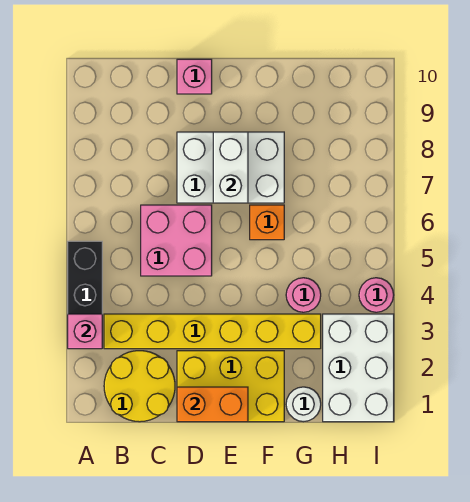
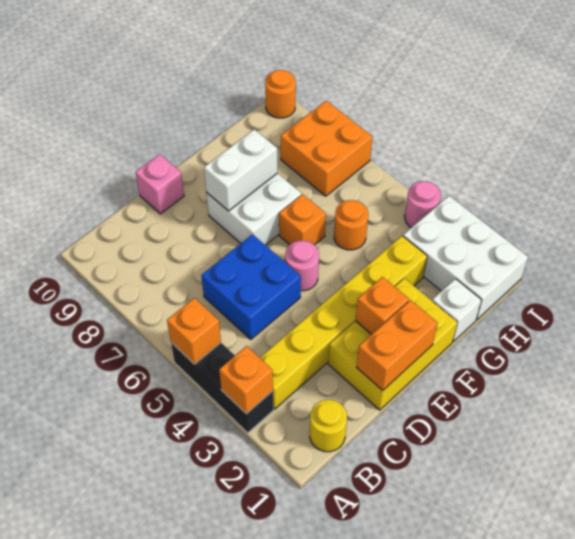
pink brick A3 level 2 -> orange brick A3 level 2
none -> orange brick A5 level 2
yellow round brick B1:C2 level 1 -> yellow round brick B1 level 1
pink brick C5:D6 level 1 -> blue brick C5:D6 level 1
white brick D7:F8 level 1 -> white brick E7:F8 level 1
none -> orange brick E2 level 2
white brick E7:E8 level 2 -> white brick E8:F8 level 2
white round brick G1 level 1 -> white brick G1 level 1
pink round brick G4 level 1 -> pink round brick E5 level 1
none -> orange round brick G5 level 1
none -> orange brick H7:I8 level 1
none -> orange round brick I10 level 1

